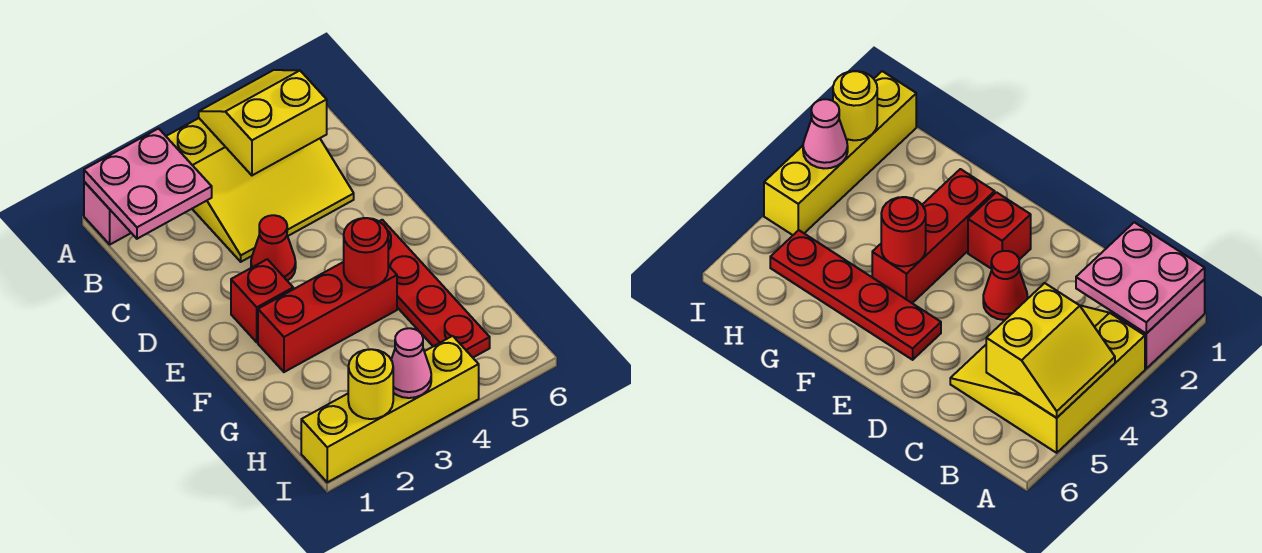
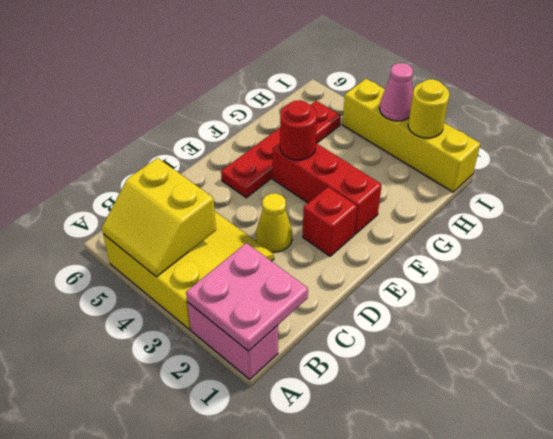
red cone D3 level 1 -> yellow cone D3 level 1

